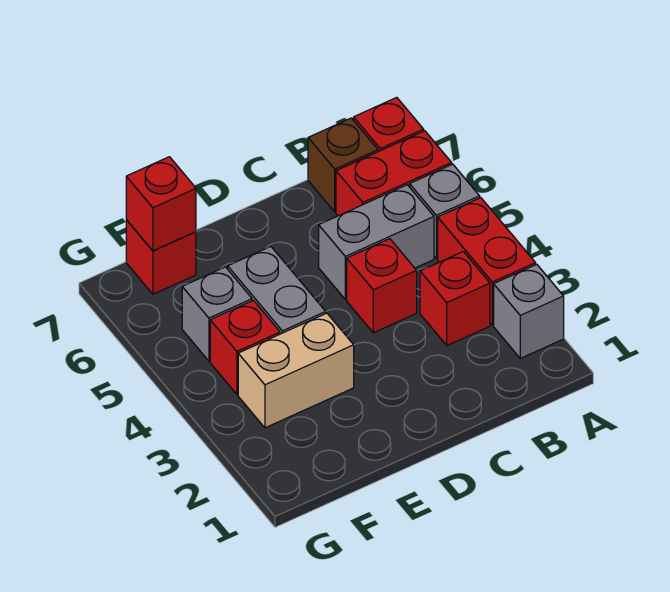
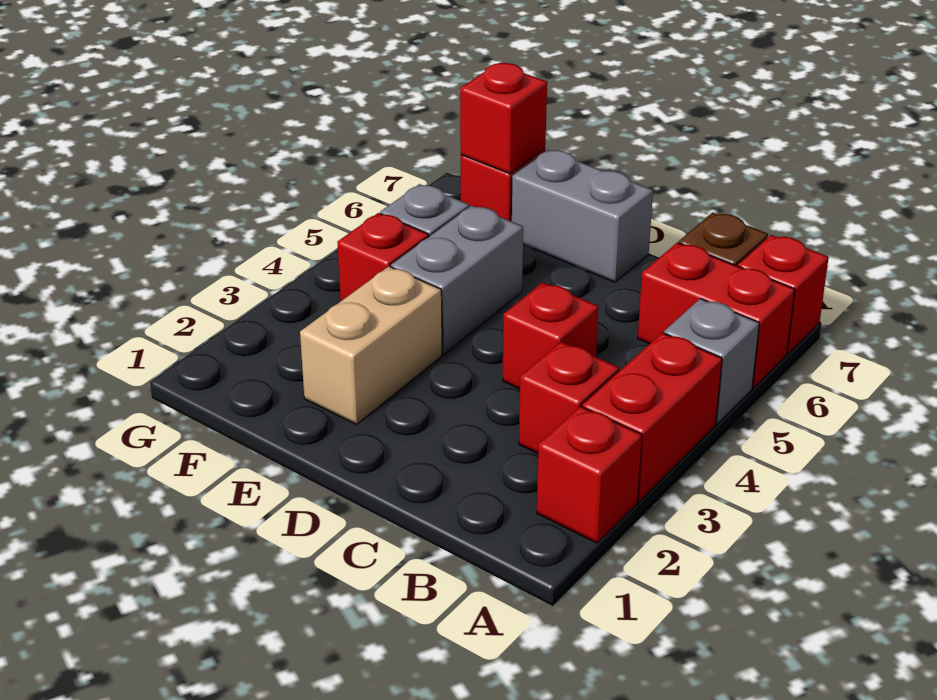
grey brick A2 level 1 -> red brick A2 level 1
grey brick B5:C5 level 1 -> grey brick D7:E7 level 1
tan brick E3:F3 level 1 -> tan brick E2:E3 level 1

